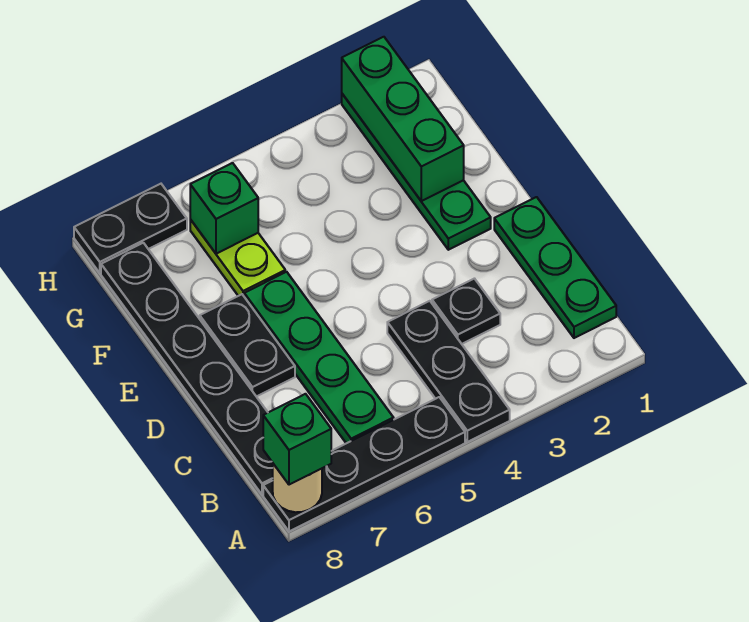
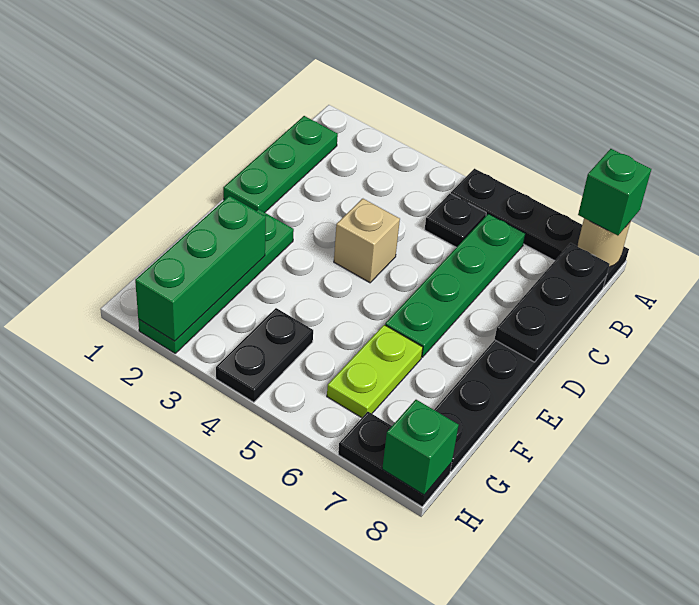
black plate A4:C4 level 1 -> black plate B8:D8 level 2
black plate C3 level 1 -> black plate B5 level 1
none -> tan brick D4 level 1
black plate D7:E7 level 1 -> black plate G4:H4 level 1
green brick G6 level 2 -> green brick H8 level 2

